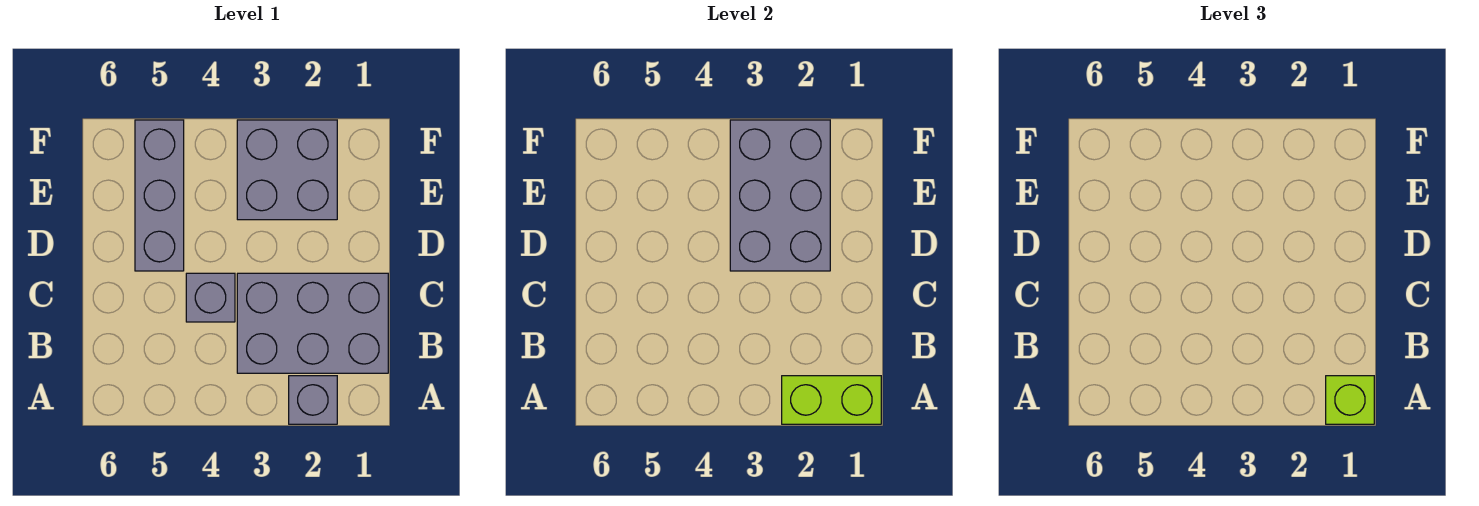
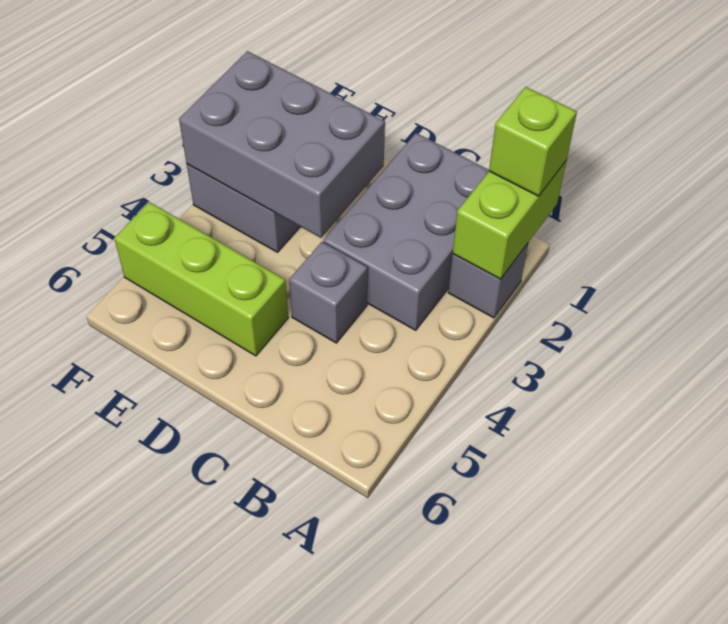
grey brick D5:F5 level 1 -> lime brick D5:F5 level 1

